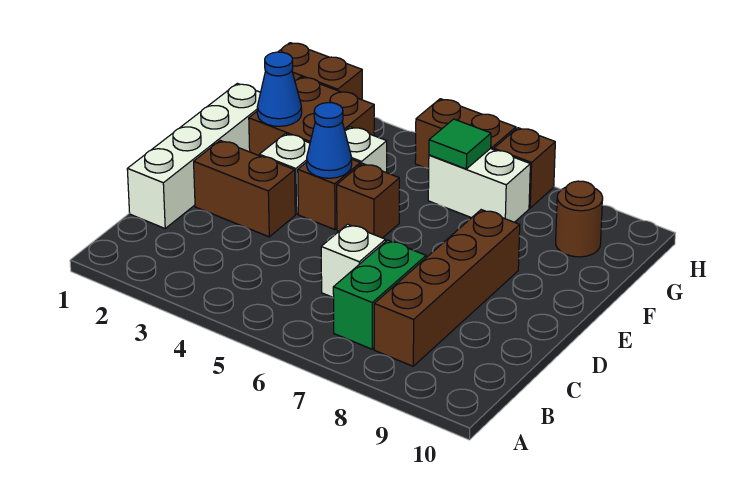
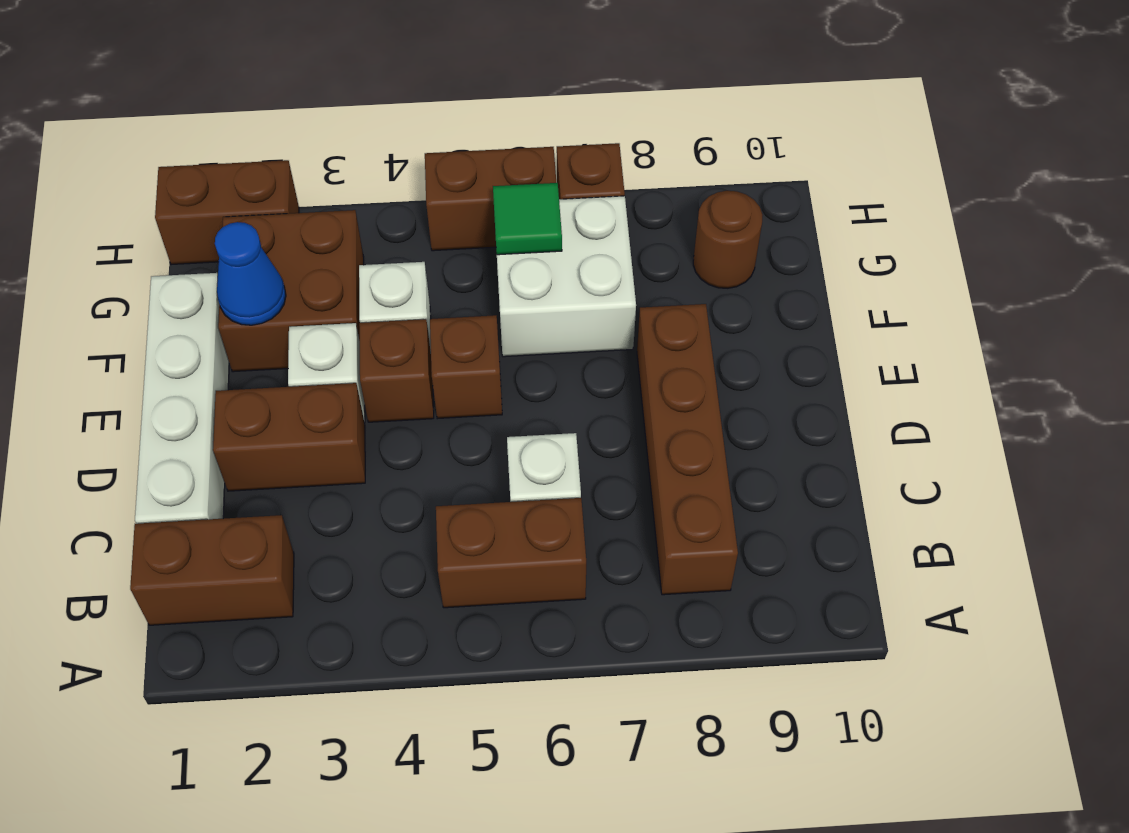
none -> brown brick B1:B2 level 1
none -> brown brick B5:B6 level 1
green brick B7:C7 level 1 -> none
blue cone E4 level 2 -> none
white brick G6:G7 level 1 -> white brick F6:G7 level 1

